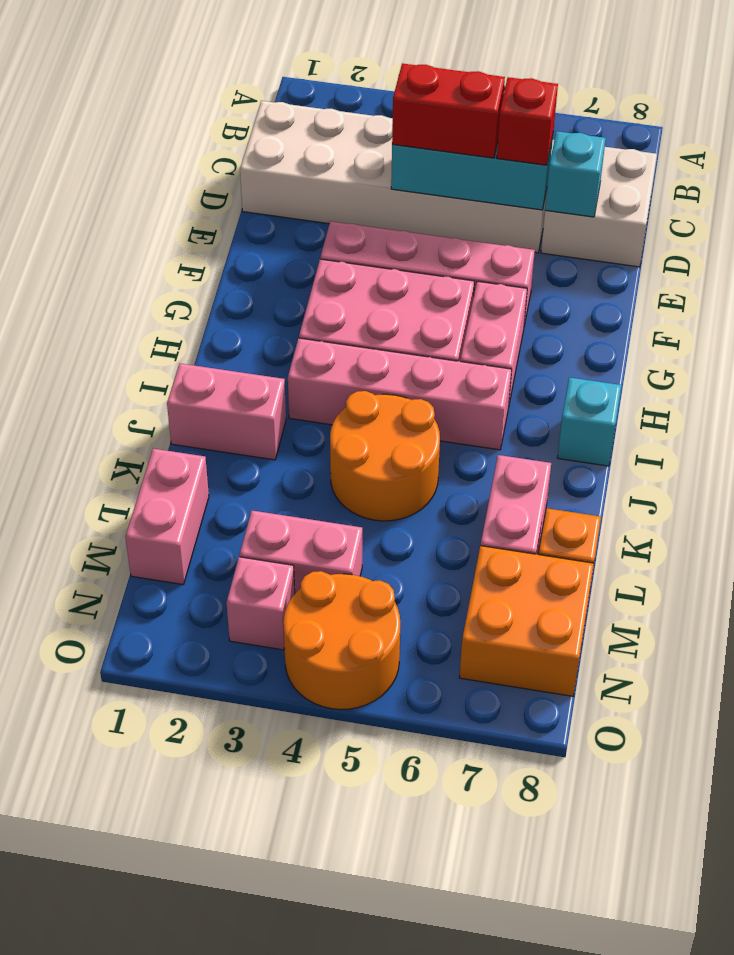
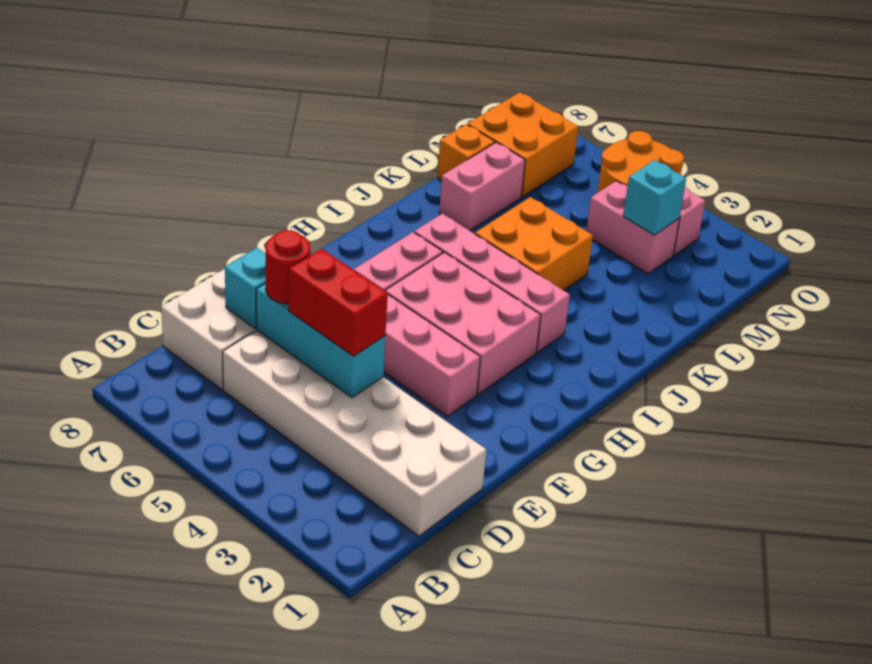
red brick D6 level 3 -> red round brick D6 level 3
cyan brick I8 level 1 -> cyan brick M3 level 2
pink brick J1:J2 level 1 -> none
orange round brick J4:K5 level 1 -> orange brick J4:K5 level 1
pink brick L1:M1 level 1 -> none

